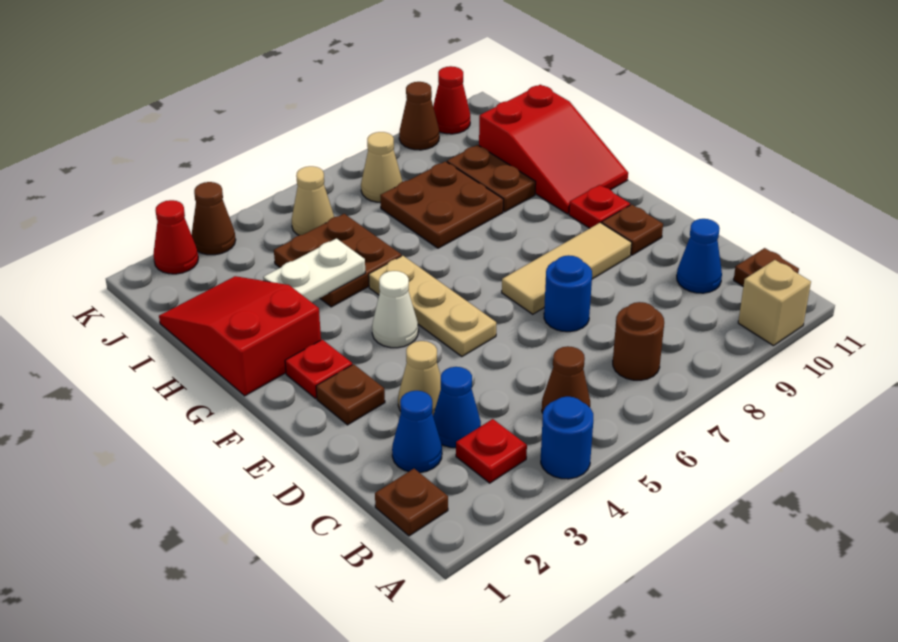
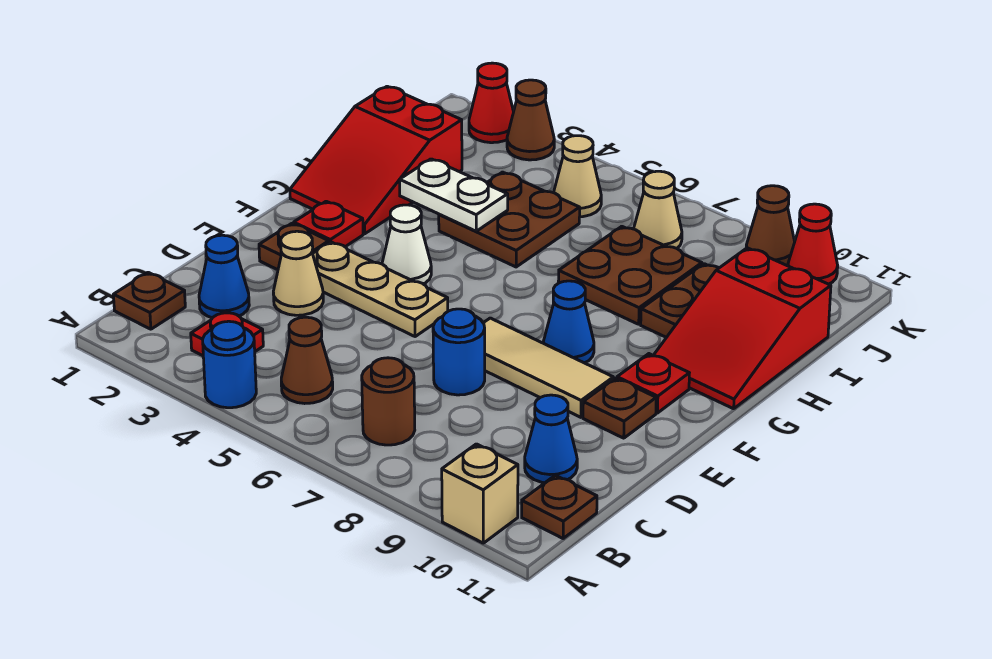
blue cone C3 level 1 -> blue cone F8 level 1
tan plate E5:G5 level 1 -> tan plate E3:E5 level 1
red slope G1:I2 level 1 top G -> red slope G1:I2 level 1 top I

